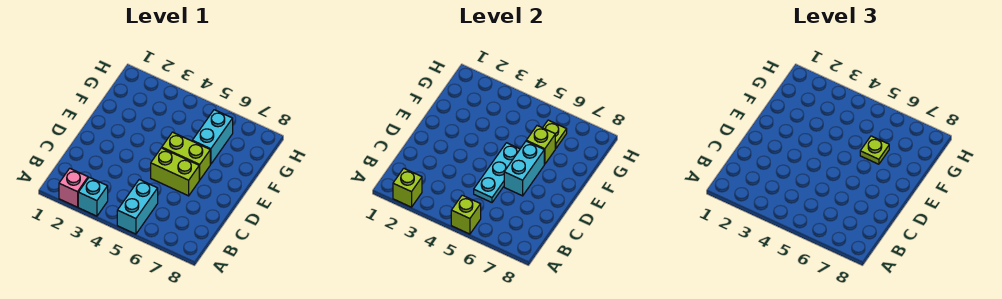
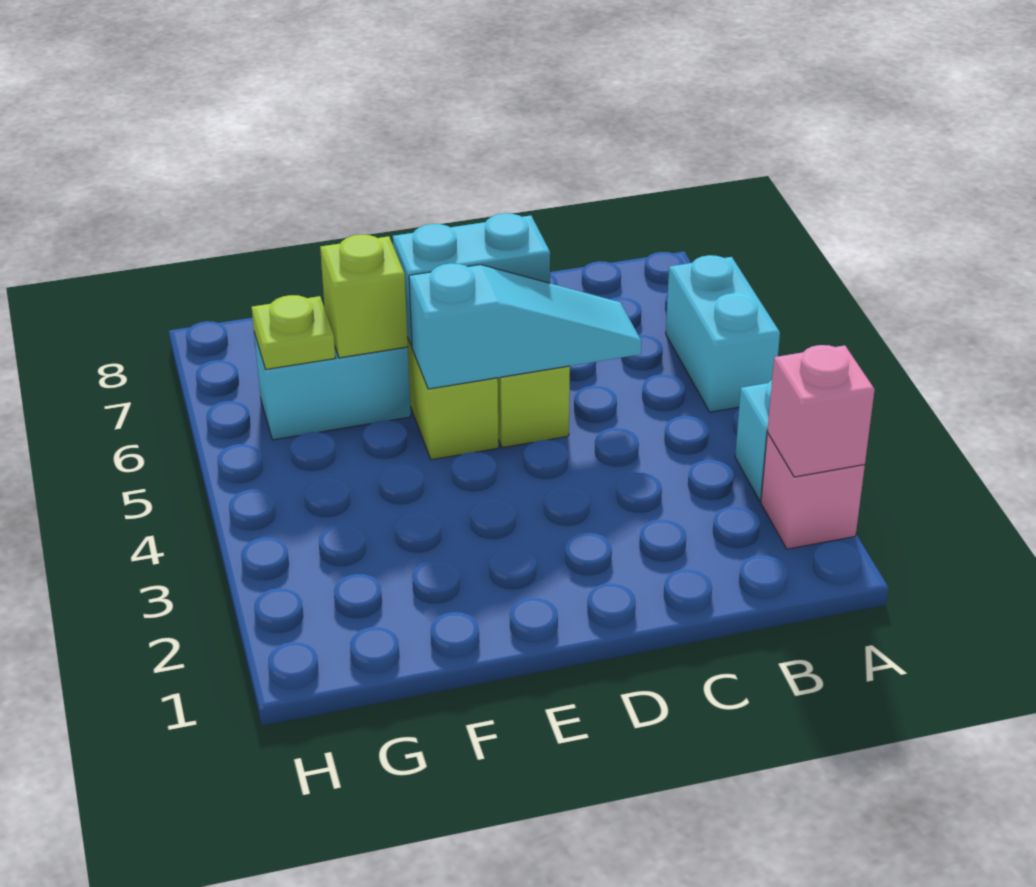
lime brick A2 level 2 -> pink brick A2 level 2
cyan brick A5:B5 level 1 -> cyan brick A5:A6 level 1
lime brick A5 level 2 -> none
cyan plate C5:E5 level 2 -> cyan slope C5:E5 level 2 top E
lime plate F6 level 3 -> none

